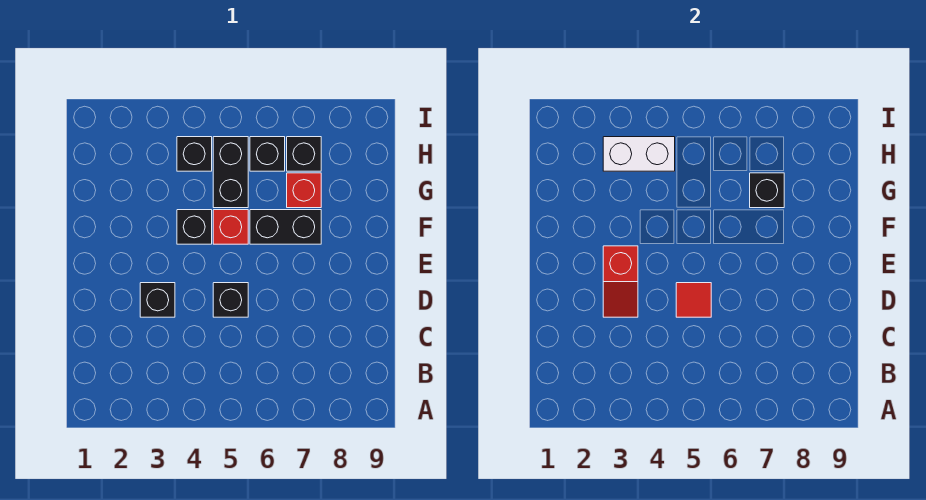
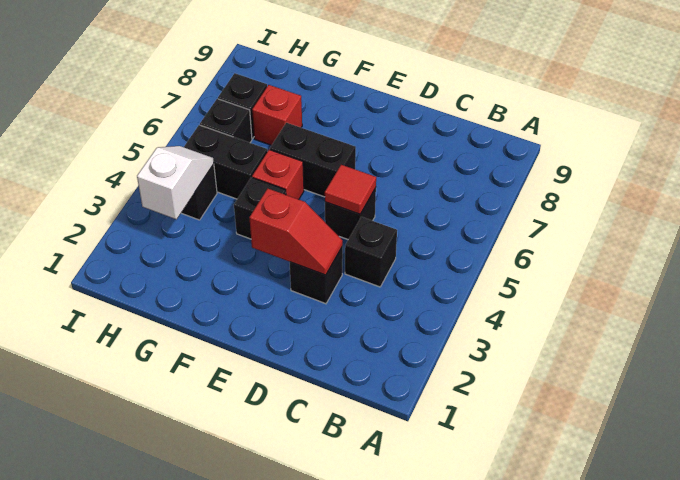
black brick F6:F7 level 1 -> black brick E6:F6 level 1
black brick G7 level 2 -> black brick C4 level 1
white brick H3:H4 level 2 -> white slope H3:H4 level 2 top 3

